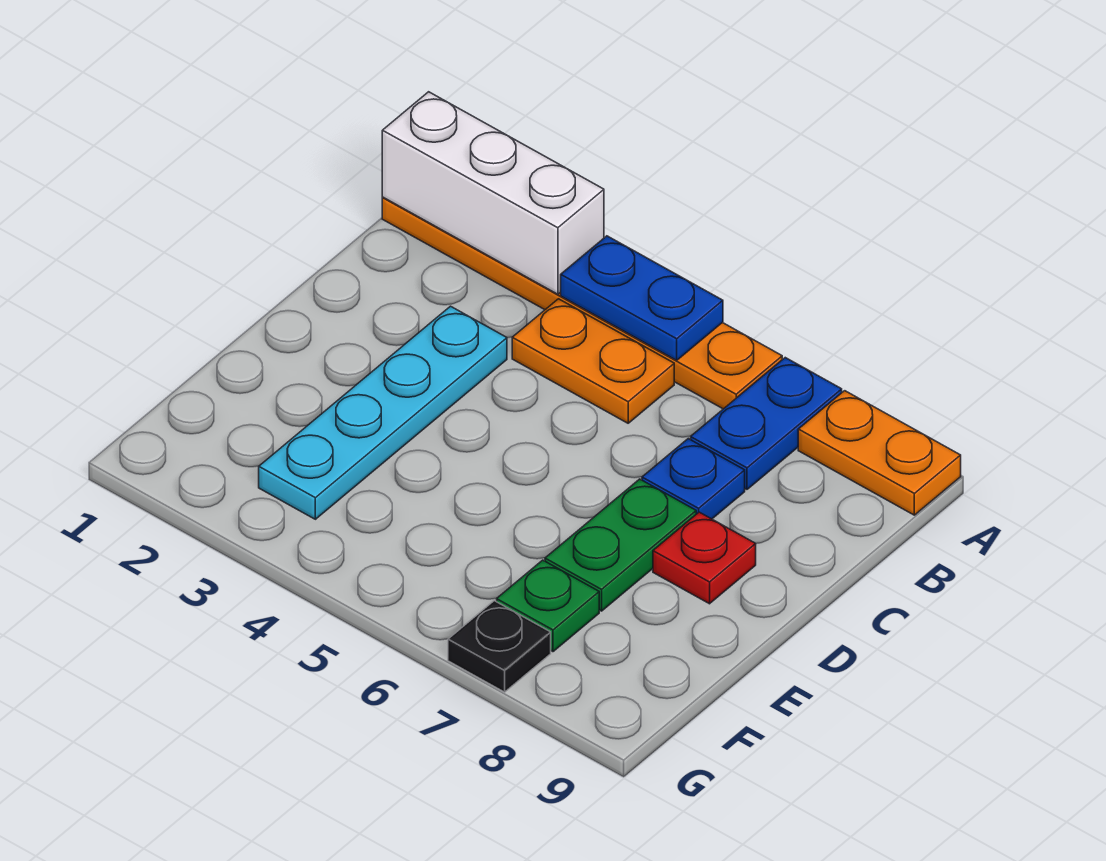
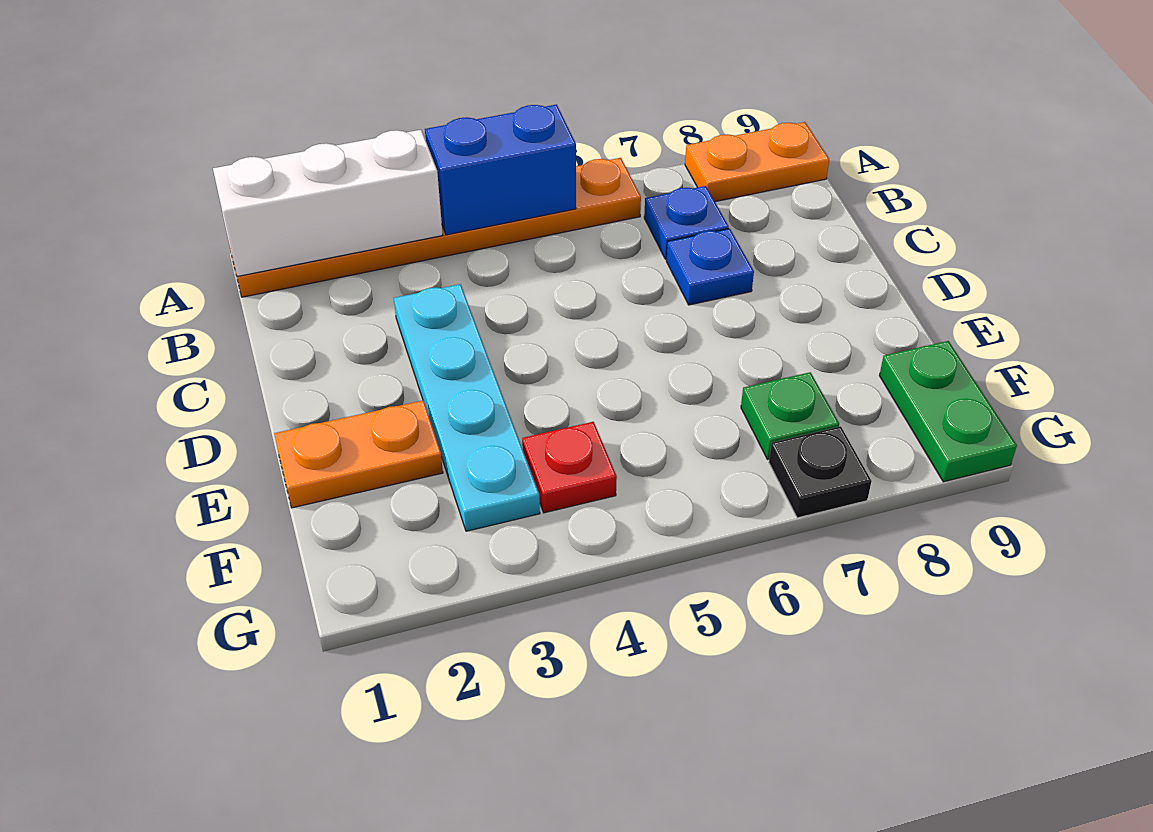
blue plate A4:A5 level 2 -> blue brick A4:A5 level 2
blue plate A7:B7 level 1 -> blue plate B7 level 1
orange plate B4:B5 level 1 -> orange plate E1:E2 level 1
green plate D7:E7 level 1 -> green plate F9:G9 level 1
red plate D8 level 1 -> red plate F4 level 1

